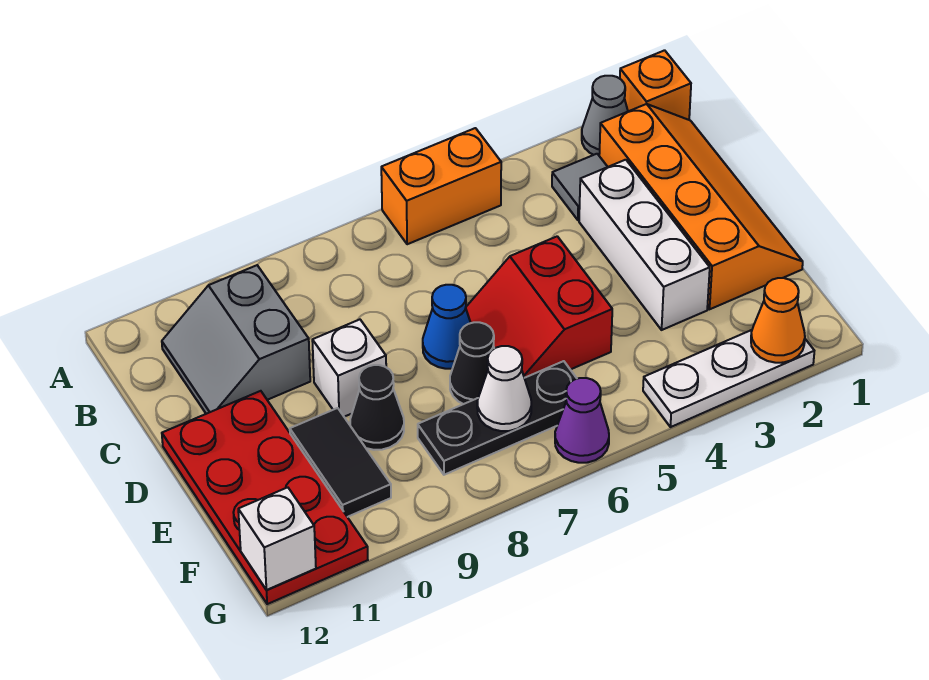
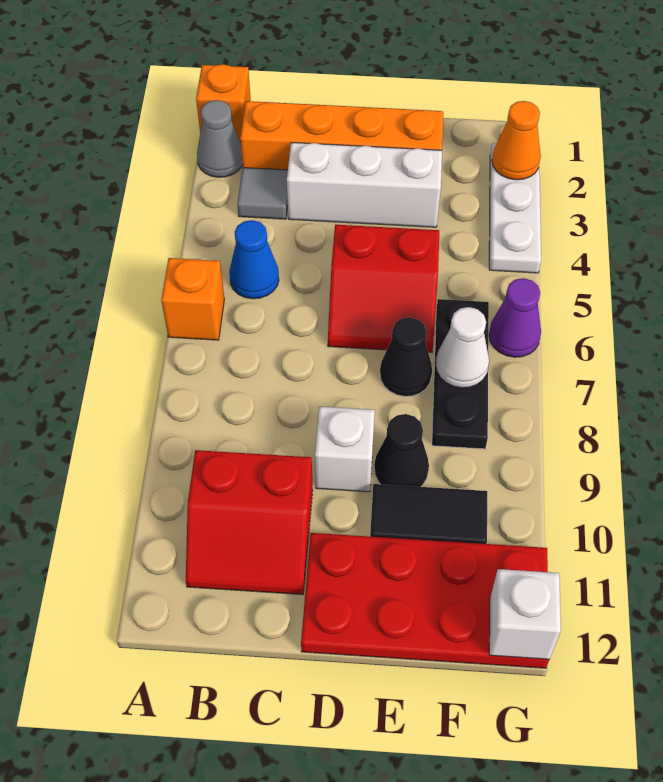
orange brick A5:A6 level 1 -> orange brick A6 level 1
grey slope B10:C11 level 1 top 10 -> red slope B10:C11 level 1 top 10
blue cone D7 level 1 -> blue cone B5 level 1

